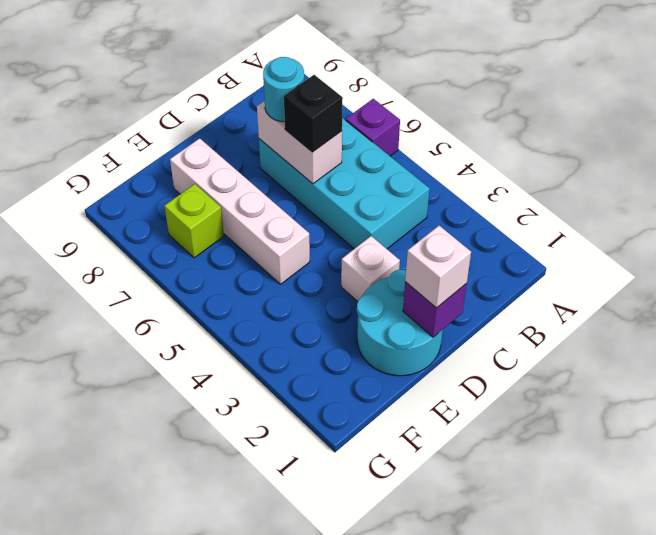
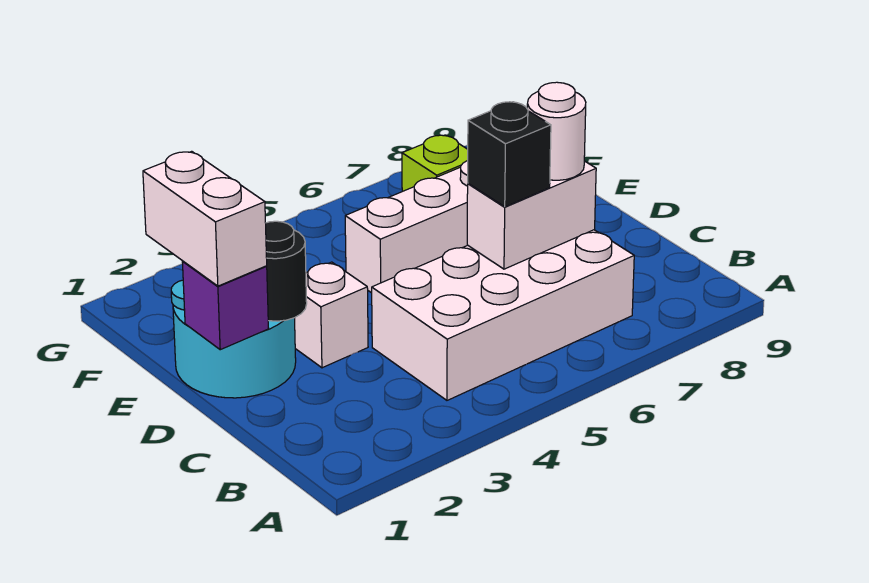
purple brick A6 level 1 -> none
cyan brick B4:C7 level 1 -> white brick B4:C7 level 1
cyan round brick C7 level 3 -> white round brick C7 level 3
white brick D1 level 3 -> white brick D1:E1 level 3
none -> black round brick D2 level 2

